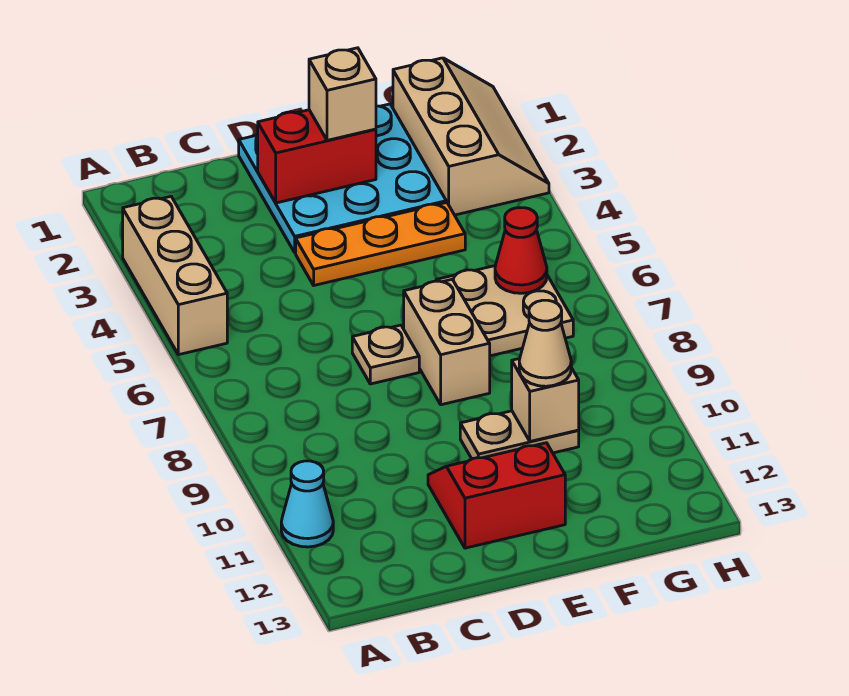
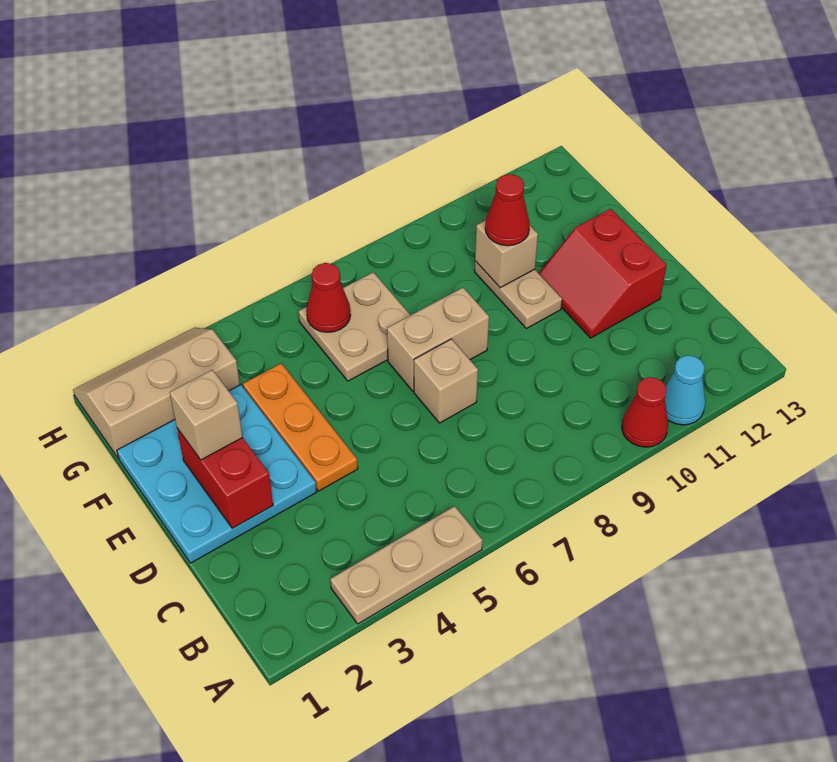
tan brick A3:A5 level 1 -> tan plate A3:A5 level 1
none -> red cone A10 level 1
tan plate D7 level 1 -> tan brick D7 level 1
tan cone F10 level 3 -> red cone F10 level 3

